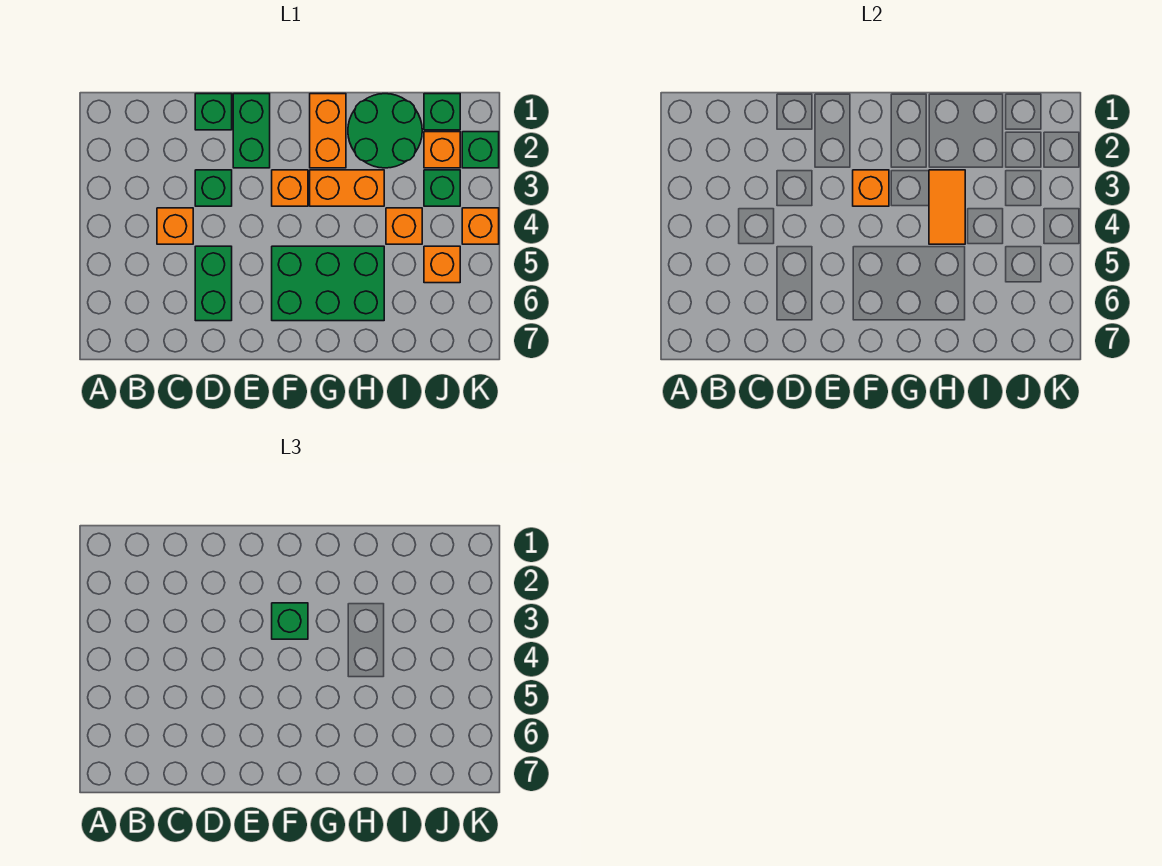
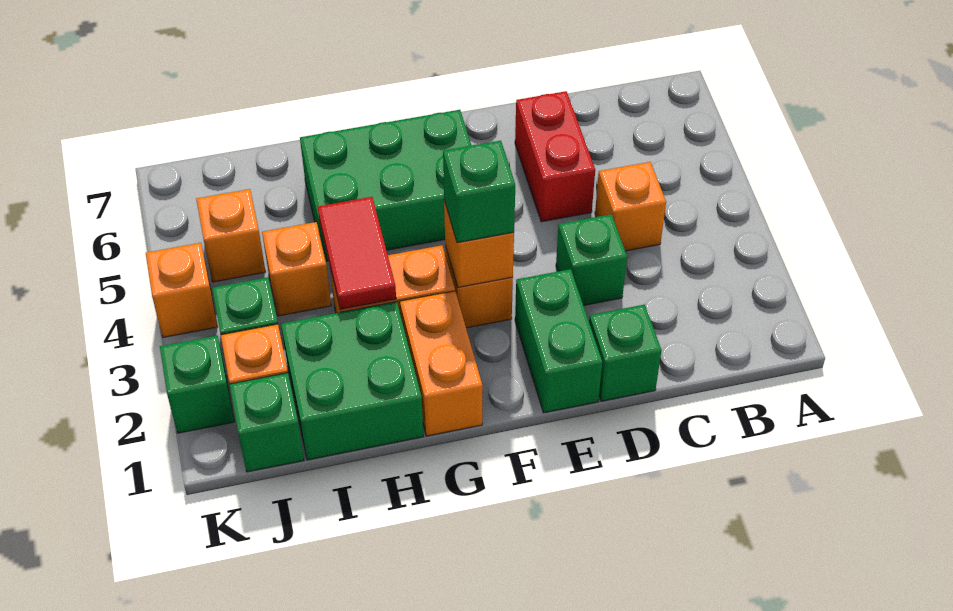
green brick D5:D6 level 1 -> red brick D5:D6 level 1
green round brick H1:I2 level 1 -> green brick H1:I2 level 1
orange tile H3:H4 level 2 -> red tile H3:H4 level 2

